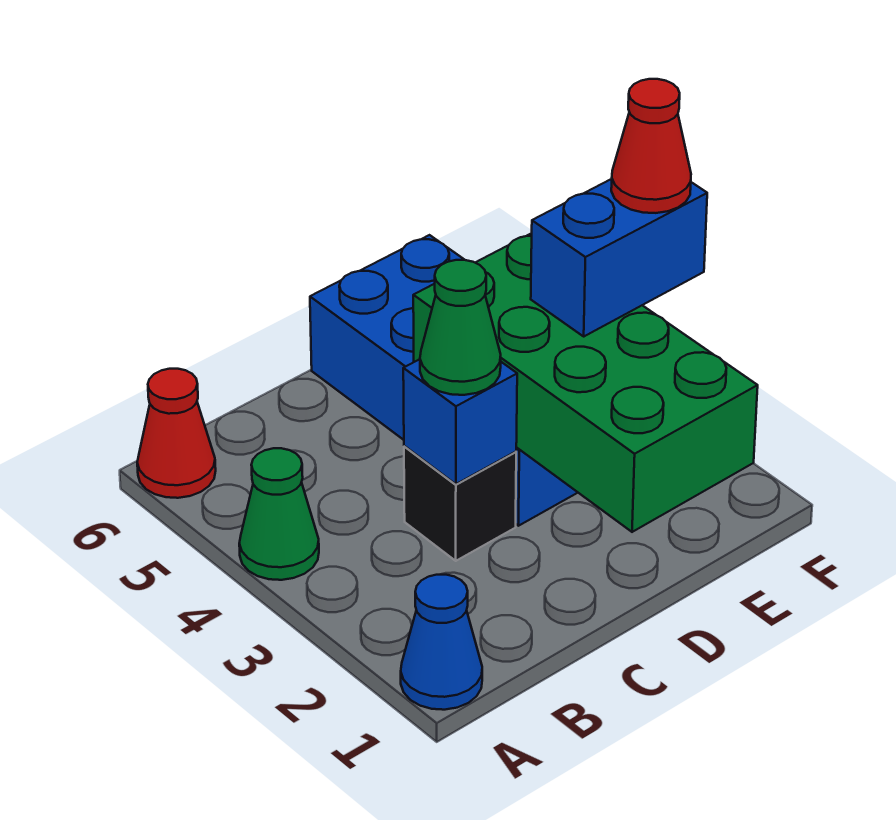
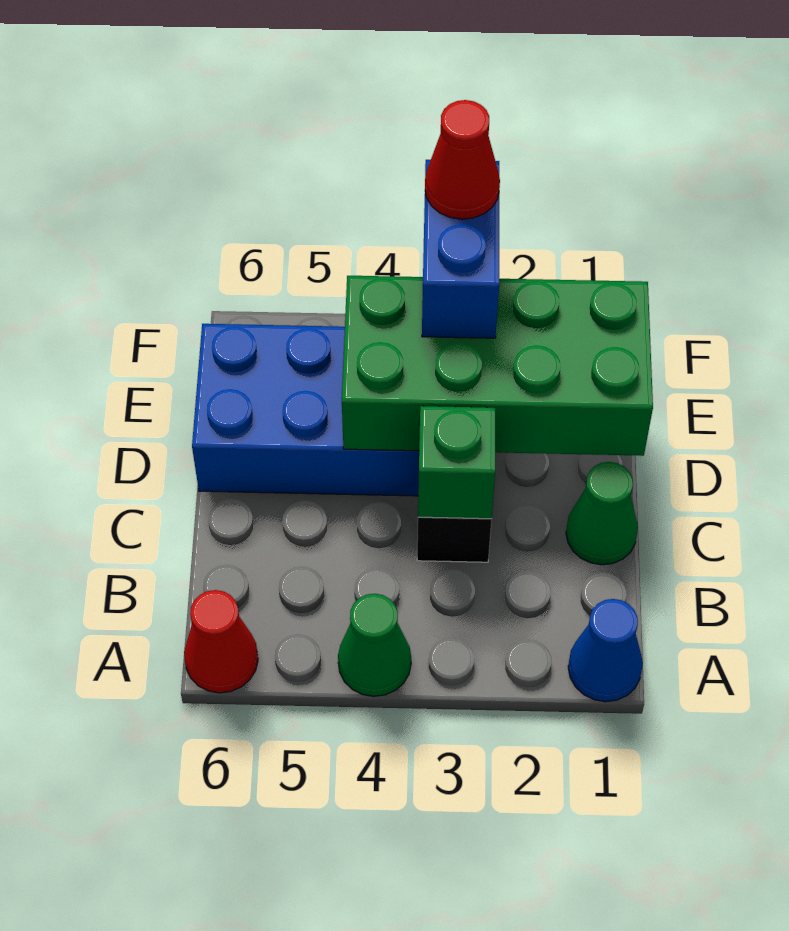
blue brick C3 level 2 -> green brick C3 level 2
green cone C3 level 3 -> green cone C1 level 1

